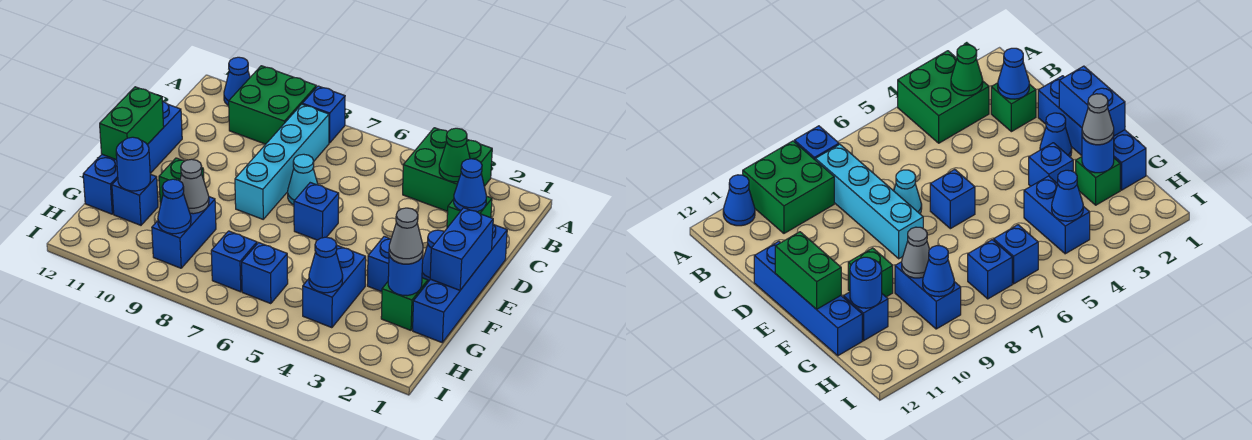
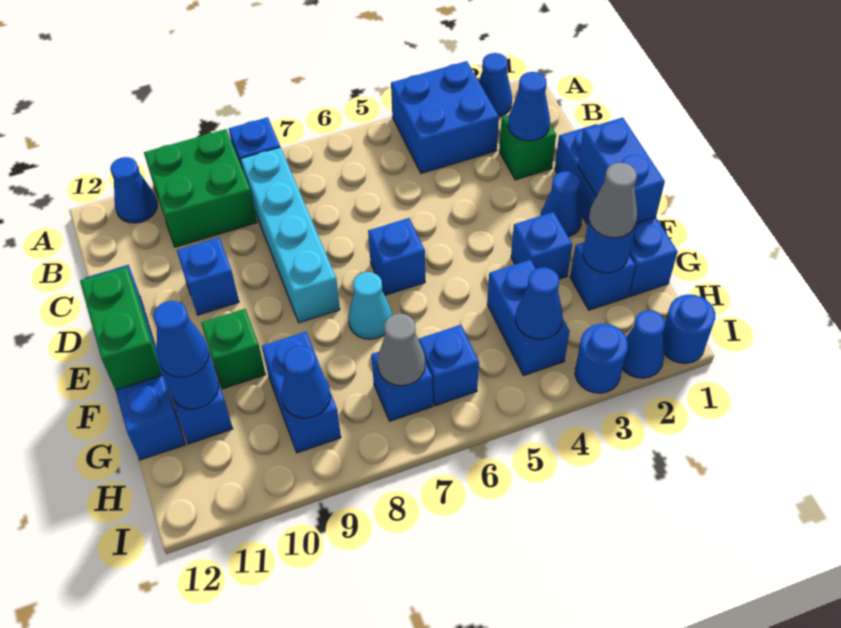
none -> blue cone A2 level 1
green brick A3:B4 level 1 -> blue brick A3:B4 level 1
green cone B3 level 2 -> none
cyan cone D7 level 1 -> cyan cone F7 level 1
none -> blue brick D10 level 1
green brick G2 level 1 -> blue brick G2 level 1
grey cone G9 level 2 -> grey cone H7 level 2
none -> blue cone G11 level 3
none -> blue round brick I1 level 1
none -> blue cone I2 level 1
none -> blue round brick I3 level 1

